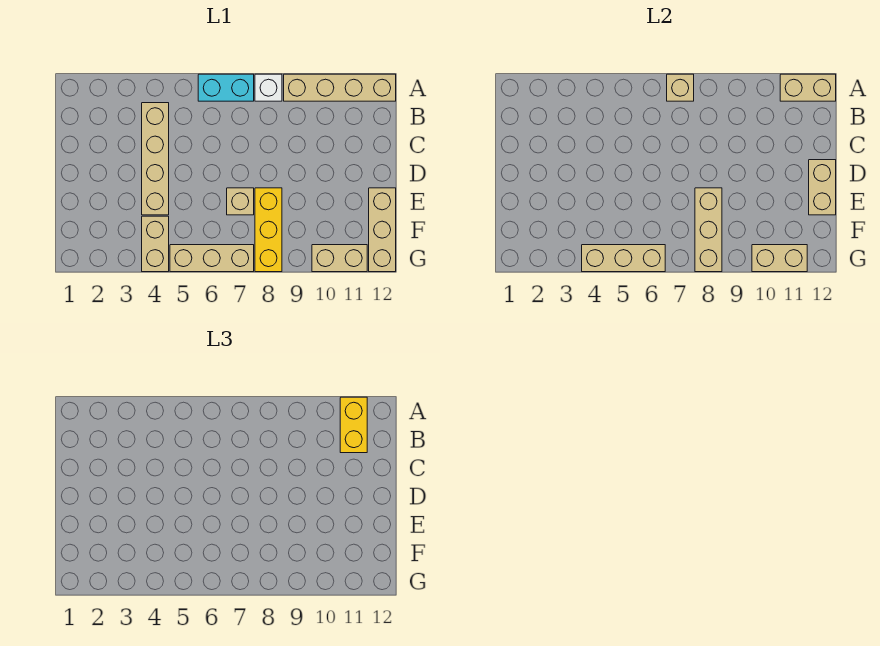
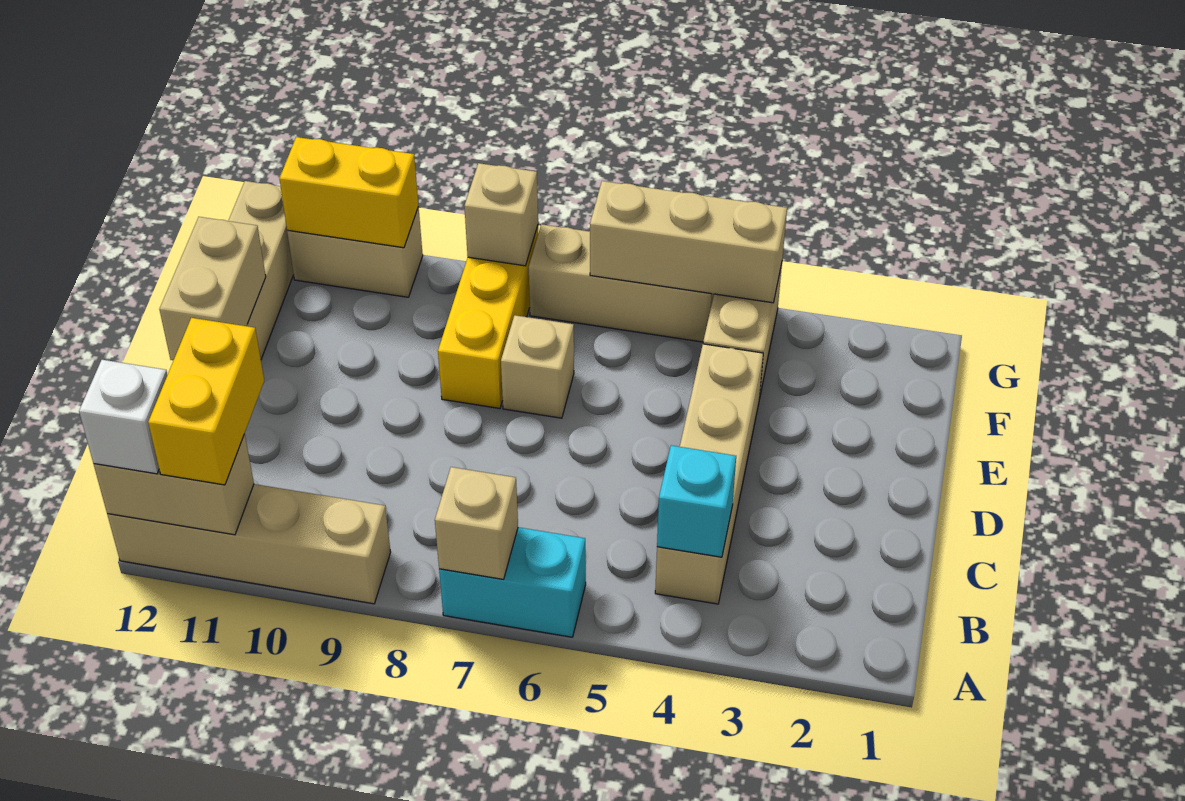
white brick A8 level 1 -> white brick A12 level 3
none -> cyan brick B4 level 2
tan brick E8:G8 level 2 -> tan brick G8 level 2
tan brick G10:G11 level 2 -> yellow brick G10:G11 level 2

